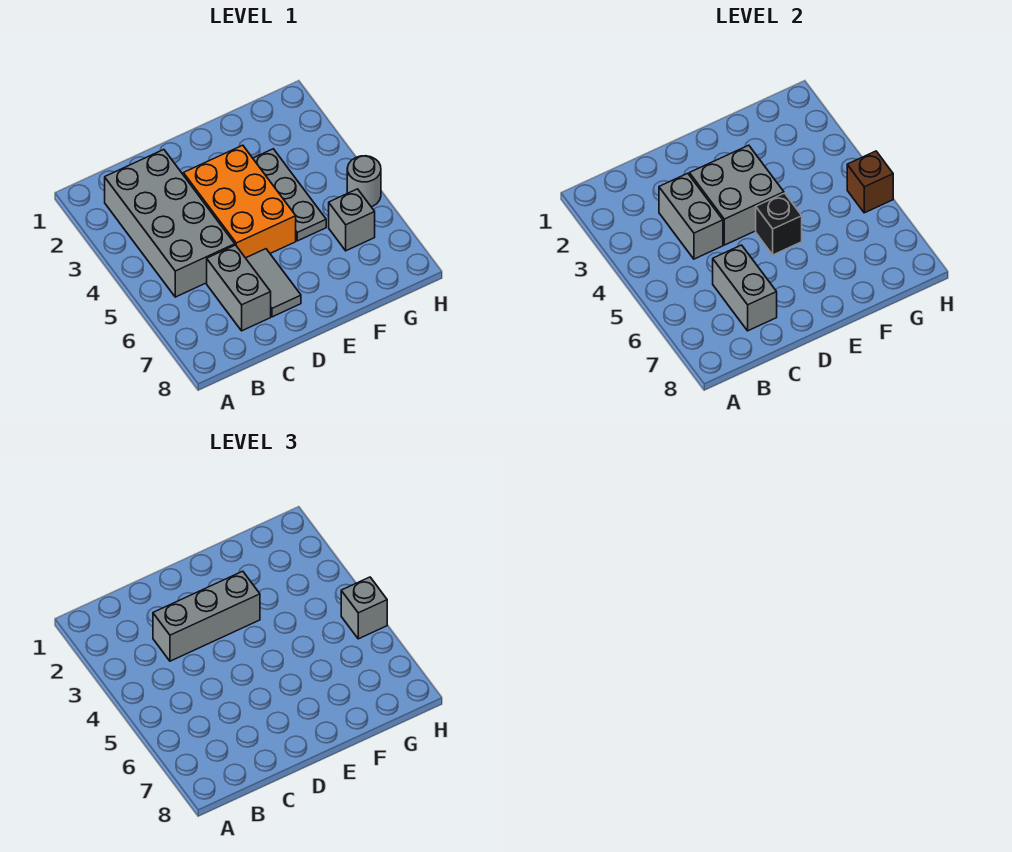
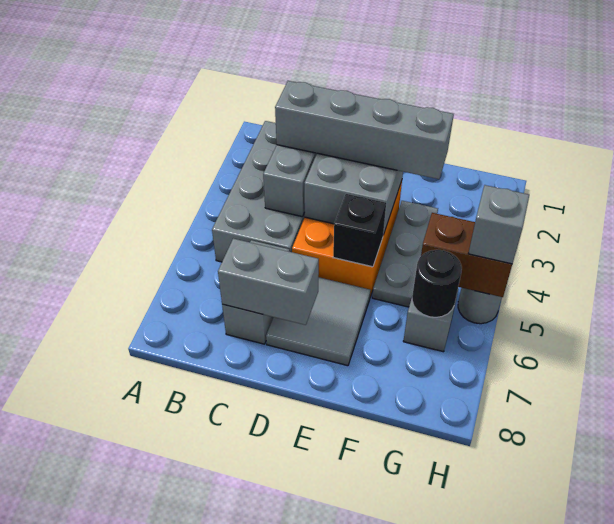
grey brick C3:E3 level 3 -> grey brick C3:F3 level 3
grey brick C6:C7 level 2 -> grey brick C7:D7 level 2
grey tile D6:D7 level 1 -> grey tile D6:E7 level 1
none -> black round brick G6 level 2
brown brick H5 level 2 -> brown brick G5:H5 level 2

